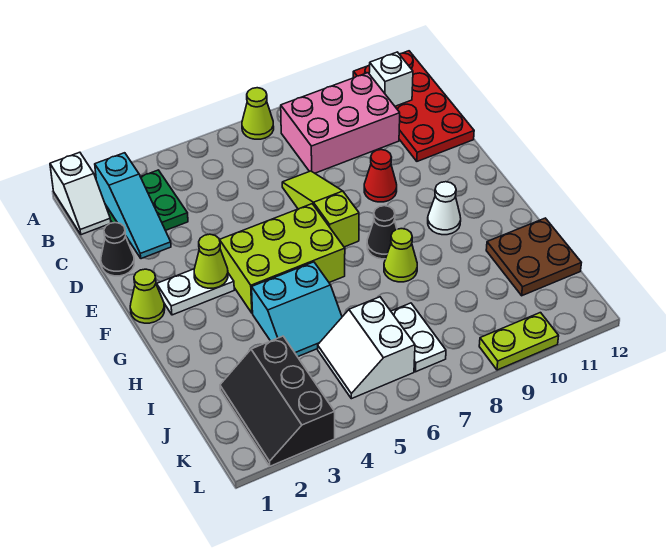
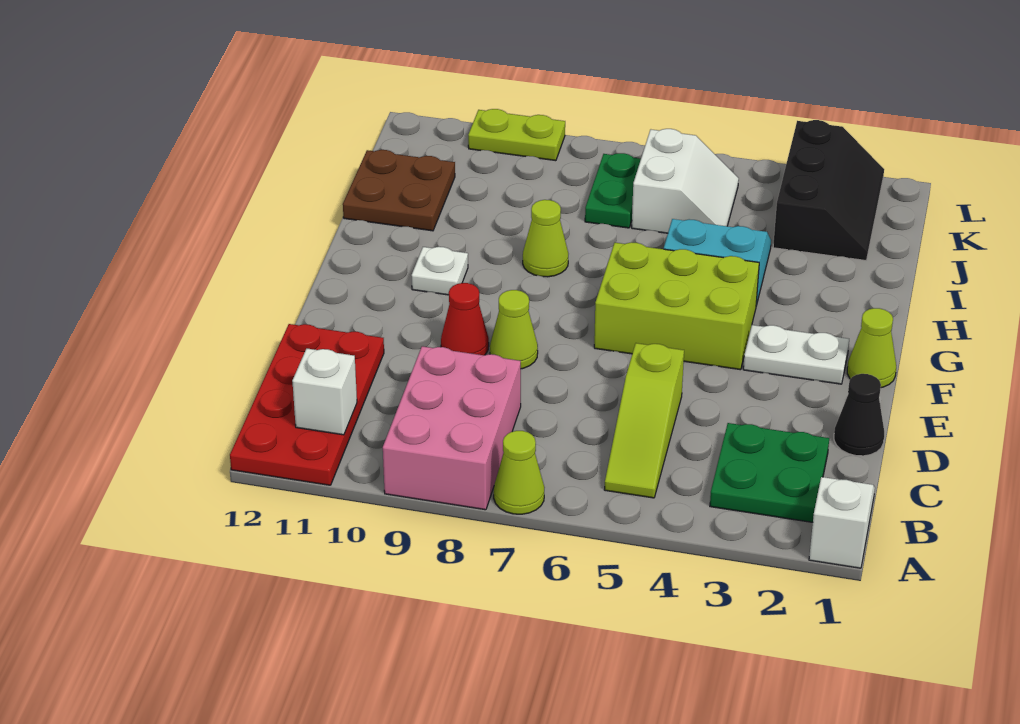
cyan slope B2:D2 level 2 top B -> none
pink brick B8:C10 level 1 -> pink brick A8:C9 level 1
lime slope D7:F7 level 1 top F -> lime slope B5:D5 level 1 top D
lime cone F3 level 2 -> lime cone E8 level 1
black cone G8 level 1 -> none
white cone G10 level 1 -> white plate G10 level 1
white plate J7:K7 level 1 -> green plate J7:K7 level 1

